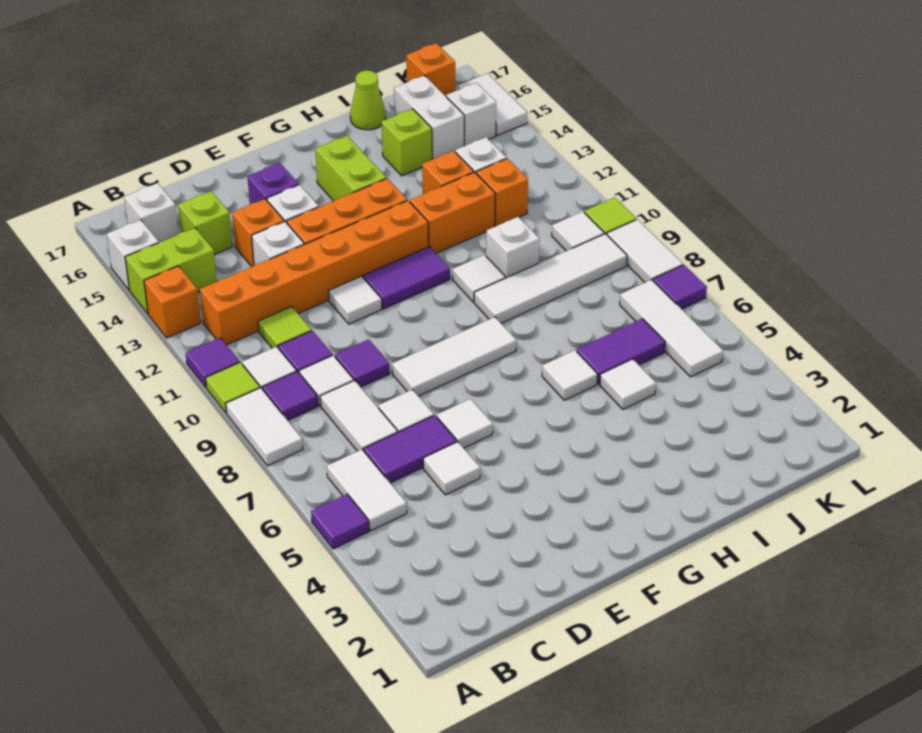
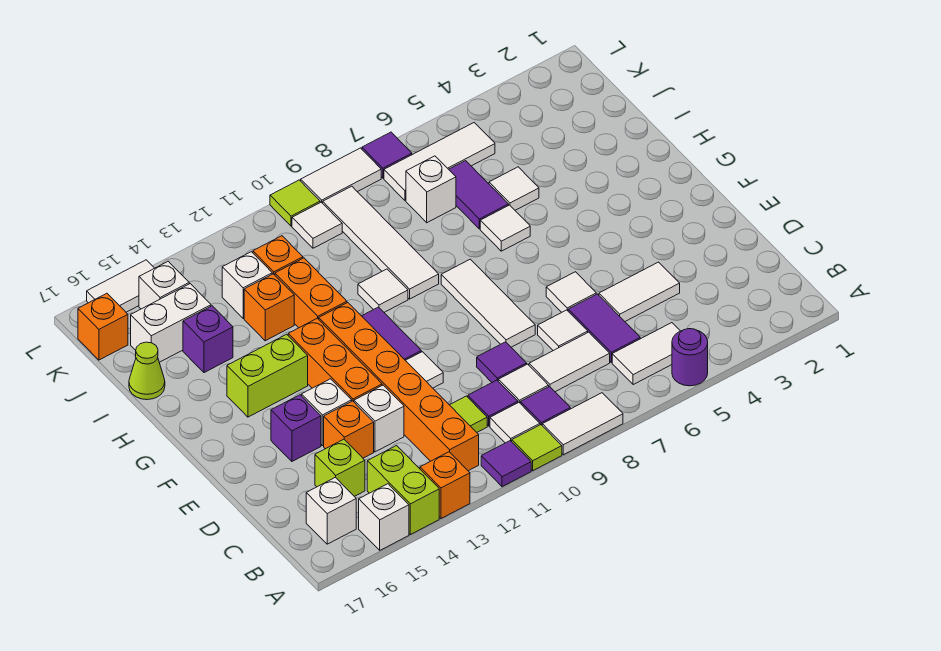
purple tile A5 level 1 -> purple round brick A5 level 1
white tile D5 level 1 -> white tile D4:D5 level 1
white brick I10 level 1 -> white brick J7 level 1
lime brick I15 level 1 -> purple brick I15 level 1

